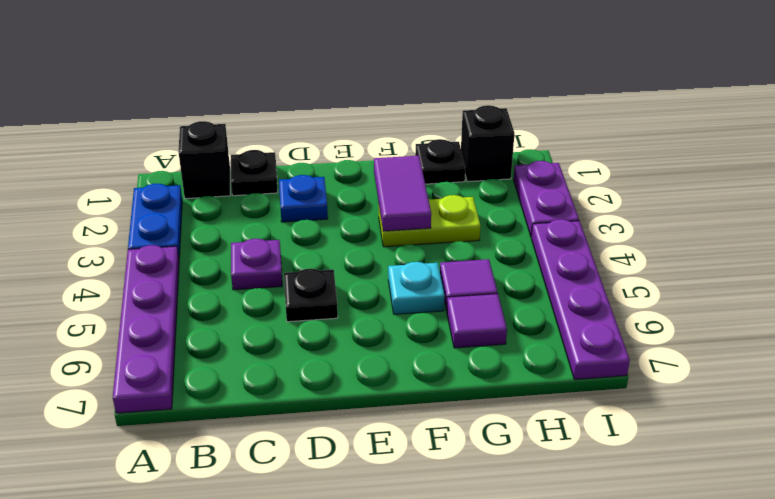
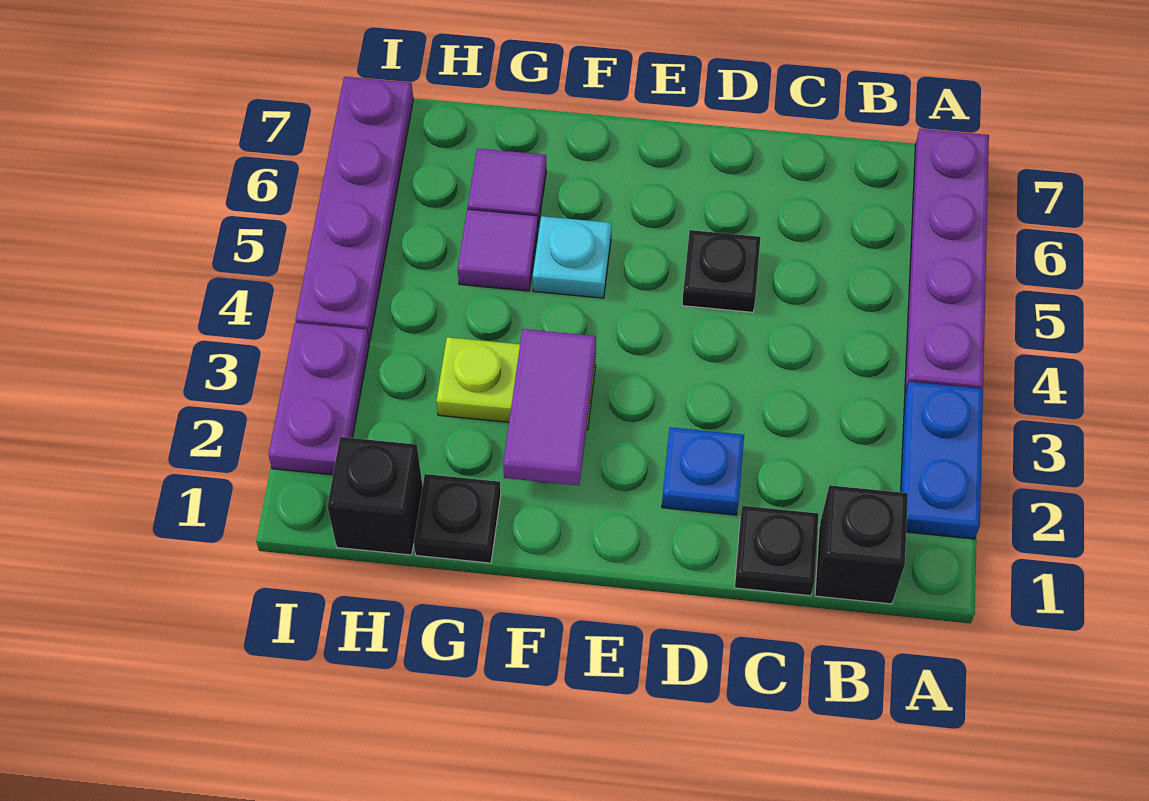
purple plate C4 level 1 -> none

